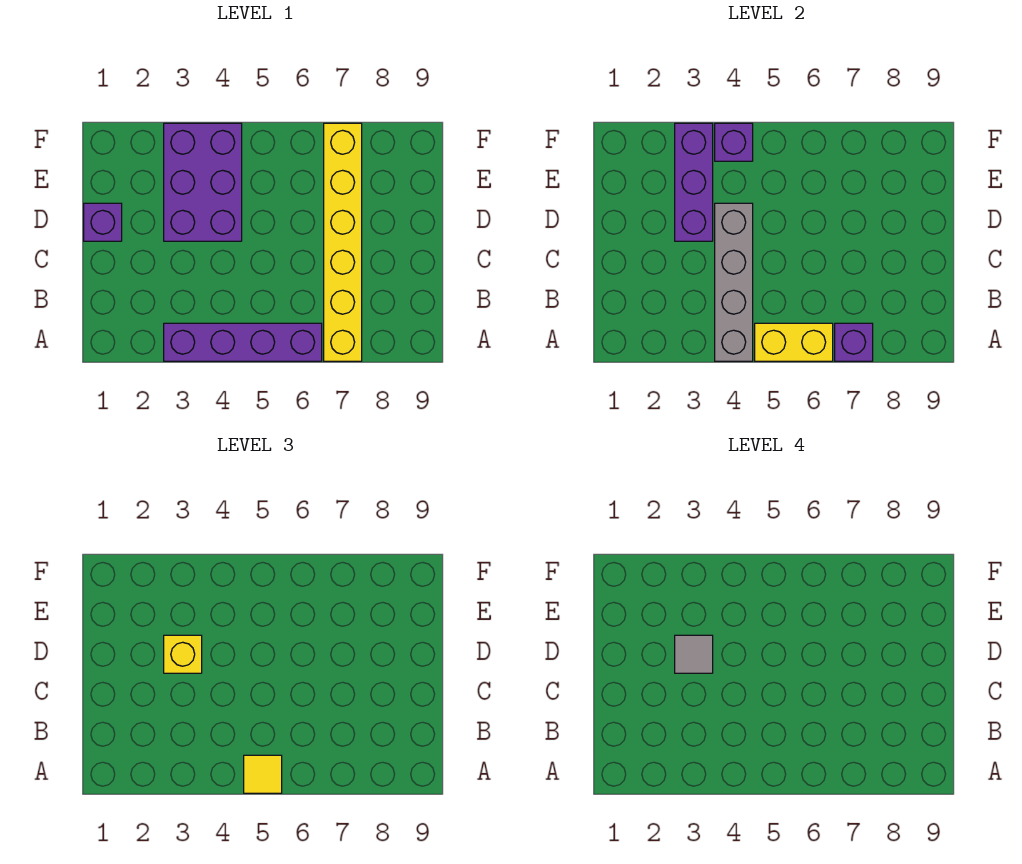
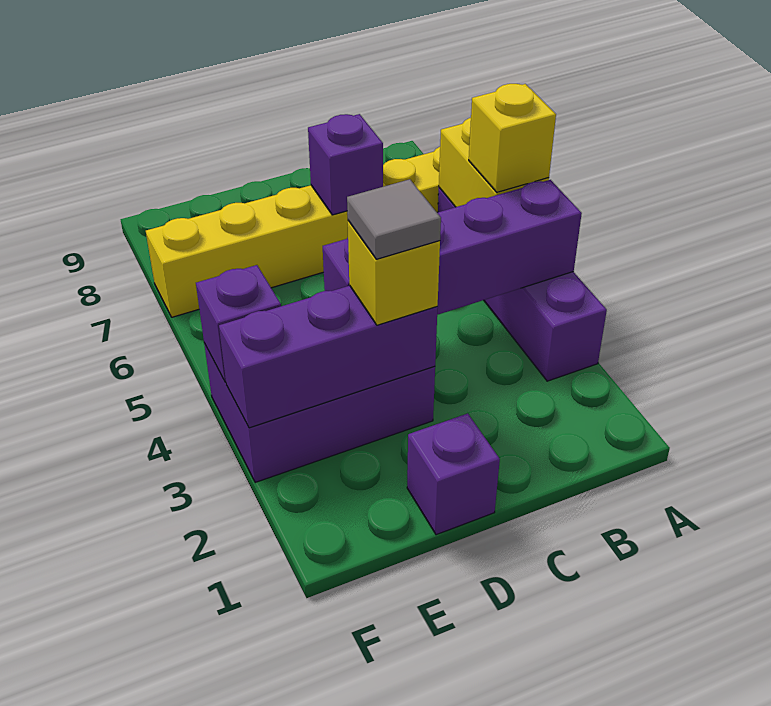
grey brick A4:D4 level 2 -> purple brick A4:D4 level 2
yellow tile A5 level 3 -> yellow brick A5 level 3
purple brick A7 level 2 -> purple brick C7 level 2

